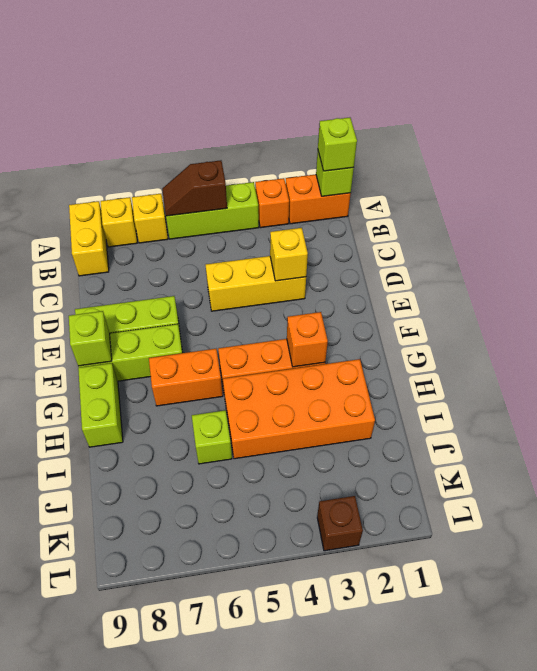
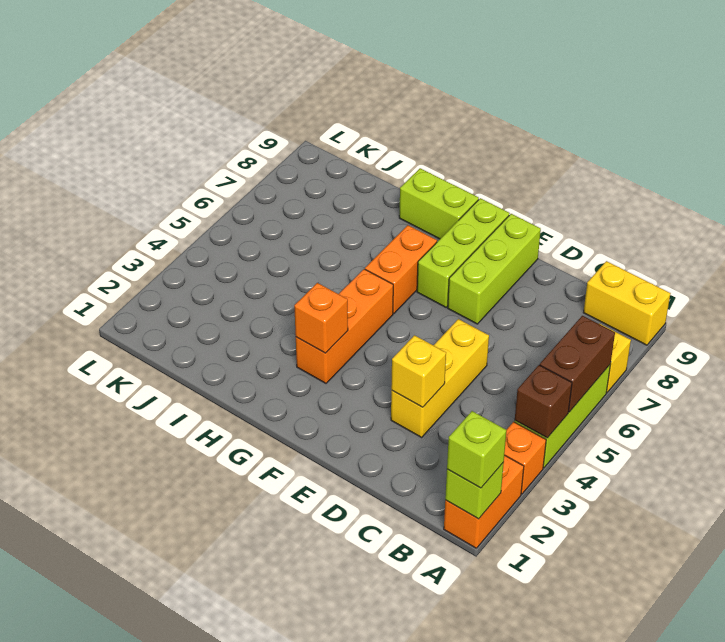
brown slope A5:A6 level 2 top 5 -> brown brick A5:A6 level 2
yellow brick A8 level 1 -> none
lime brick F9 level 2 -> none
orange brick H2:I5 level 1 -> none
lime brick I6 level 1 -> none
brown brick L3 level 1 -> brown brick A4 level 2

